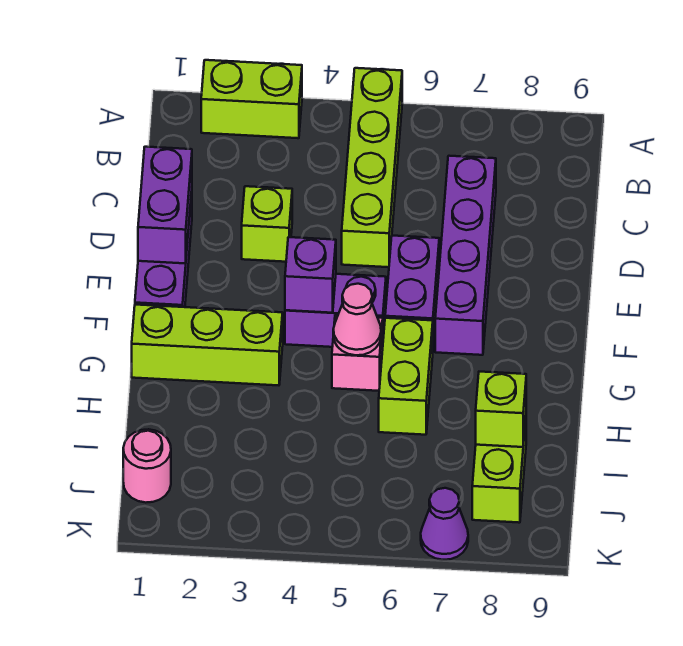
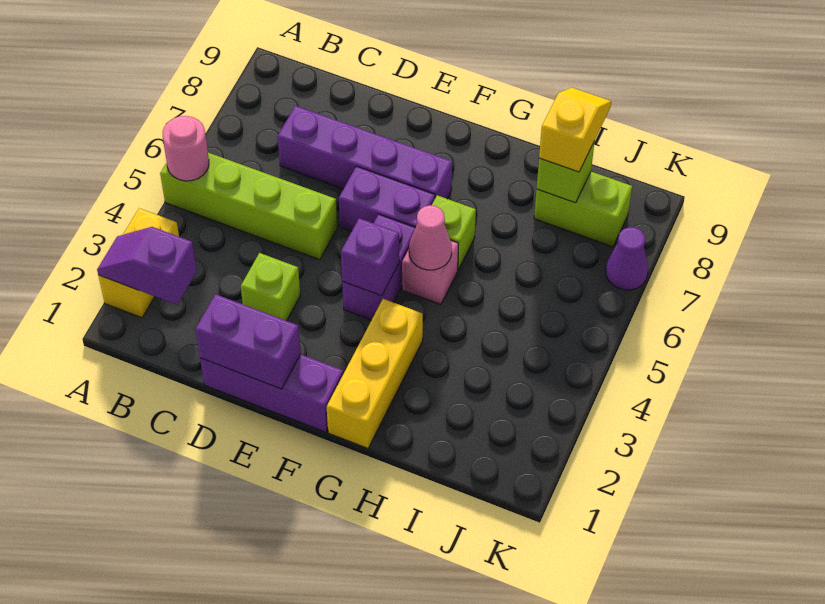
lime brick A2:A3 level 1 -> yellow brick A2:A3 level 1
none -> purple slope A2:B2 level 2 top B
lime brick G1:G3 level 1 -> yellow brick G1:G3 level 1
lime brick G6:H6 level 1 -> lime brick G6 level 1
none -> yellow slope I8:I9 level 3 top 8
pink round brick J1 level 1 -> pink round brick A5 level 2

